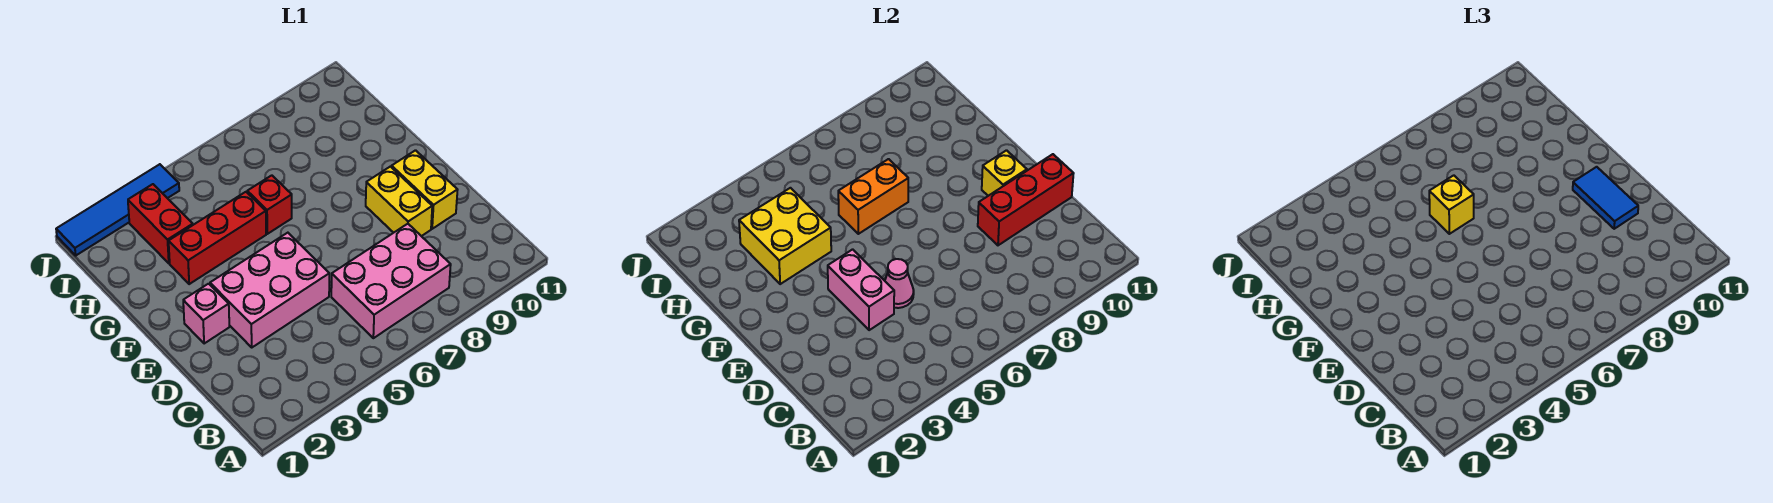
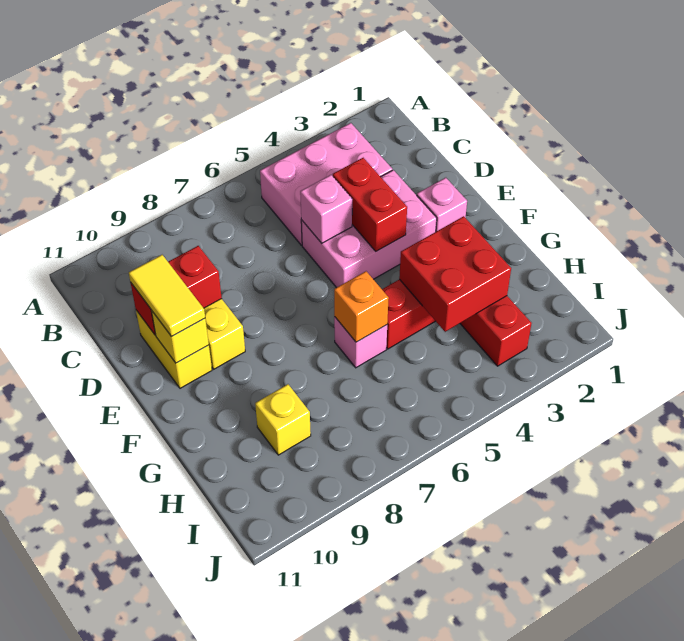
pink brick B6:C8 level 1 -> pink brick B3:C5 level 1
pink brick D4:E4 level 2 -> red brick D4:E4 level 2
pink cone D5 level 2 -> pink brick D5 level 2
red brick D9:D11 level 2 -> red brick D9:D10 level 2
blue tile D10:E10 level 3 -> yellow tile D10:E10 level 3
yellow brick G3:H4 level 2 -> red brick G3:H4 level 2
red brick G6 level 1 -> pink brick G6 level 1
orange brick G6:G7 level 2 -> orange brick G6 level 2
yellow brick G6 level 3 -> yellow brick H9 level 1
blue tile J1:J4 level 1 -> none

